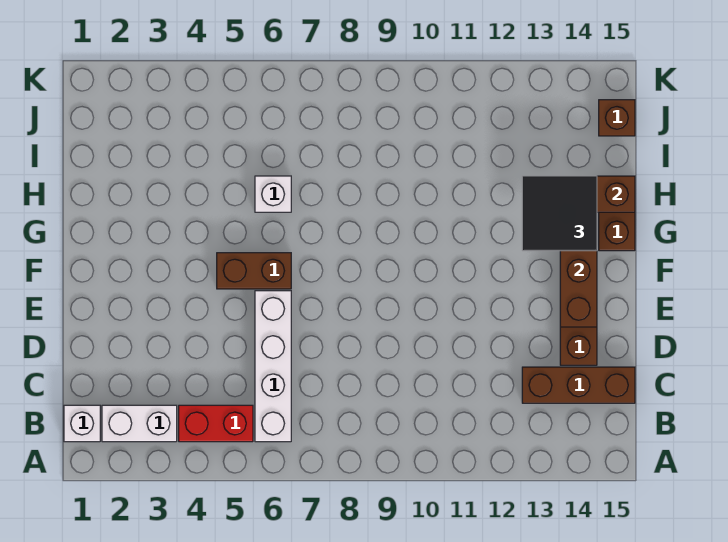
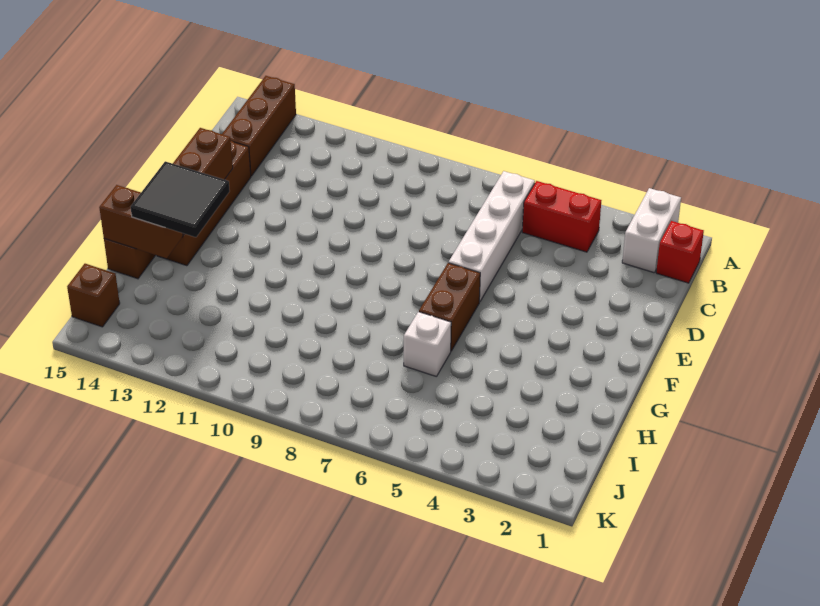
white brick B1 level 1 -> red brick B1 level 1
white brick B2:B3 level 1 -> white brick A2:B2 level 1
brown brick C13:C15 level 1 -> brown brick A14:C14 level 1
brown brick F5:F6 level 1 -> brown brick F6:G6 level 1

